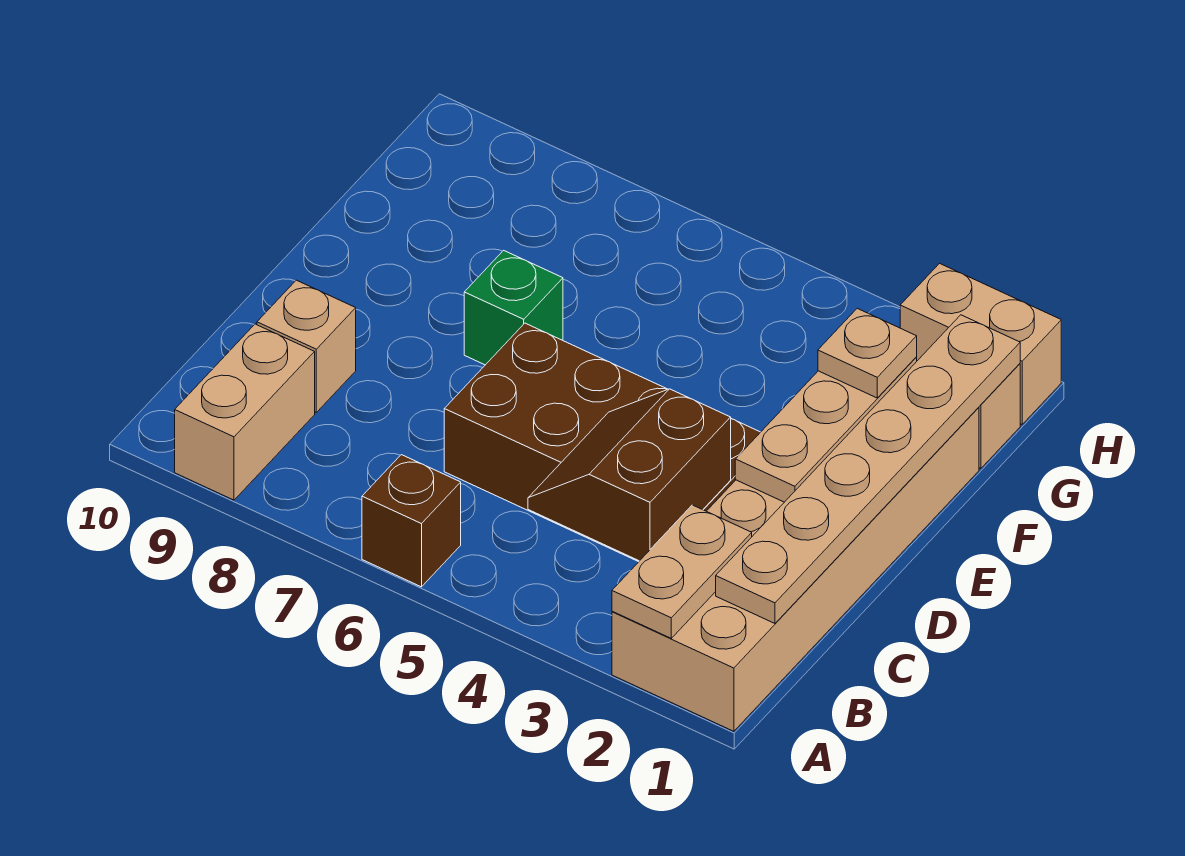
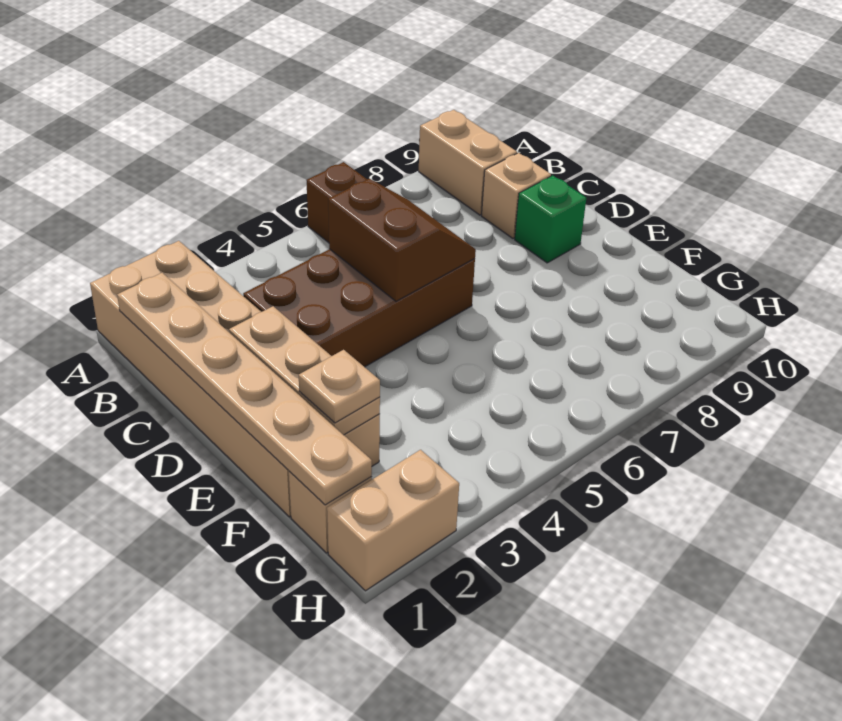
tan plate A2:B2 level 2 -> none
brown slope B3:C4 level 2 top 3 -> brown slope C5:D6 level 2 top 5
green brick E7 level 1 -> green brick D9 level 1

